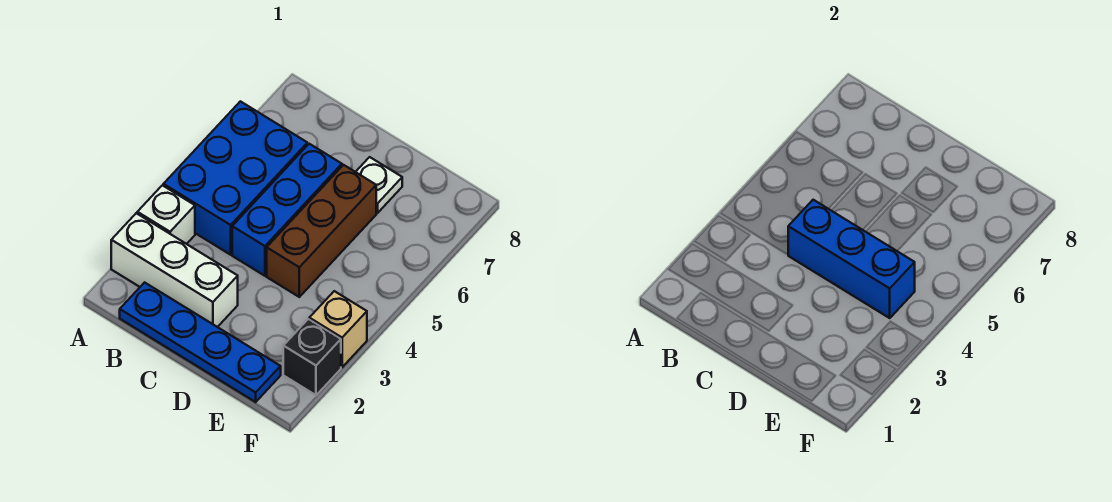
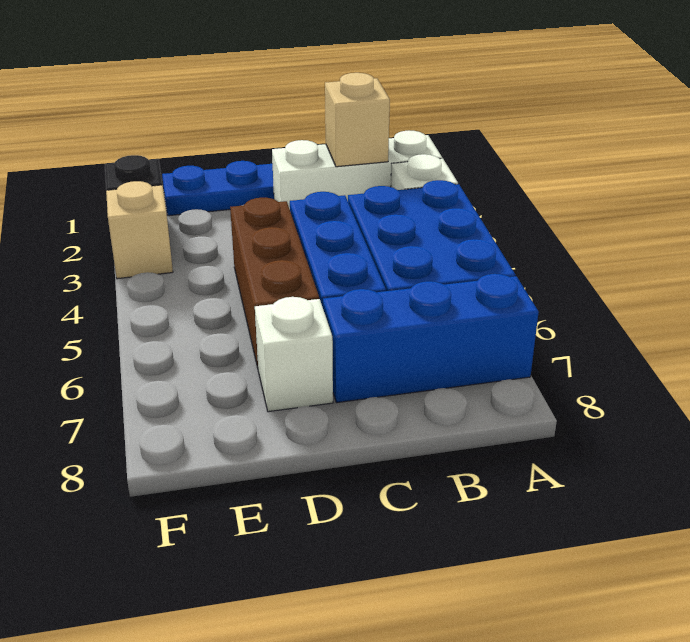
none -> tan brick B2 level 2
blue brick C4:E4 level 2 -> blue brick A7:C7 level 1
white plate D7 level 1 -> white brick D7 level 1

